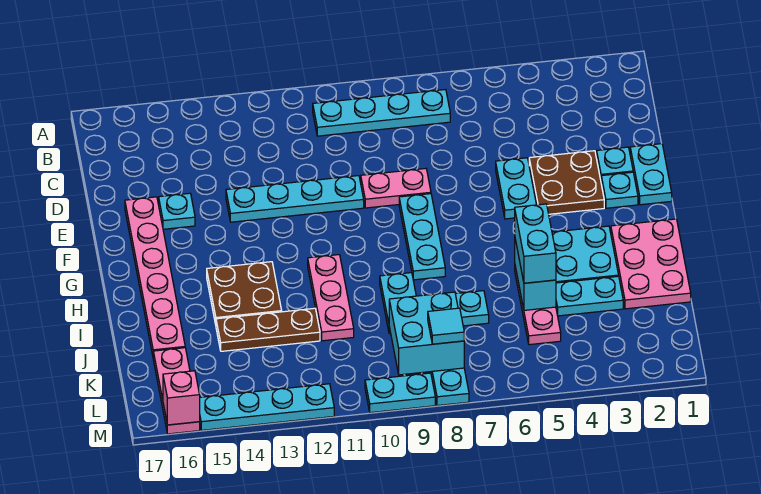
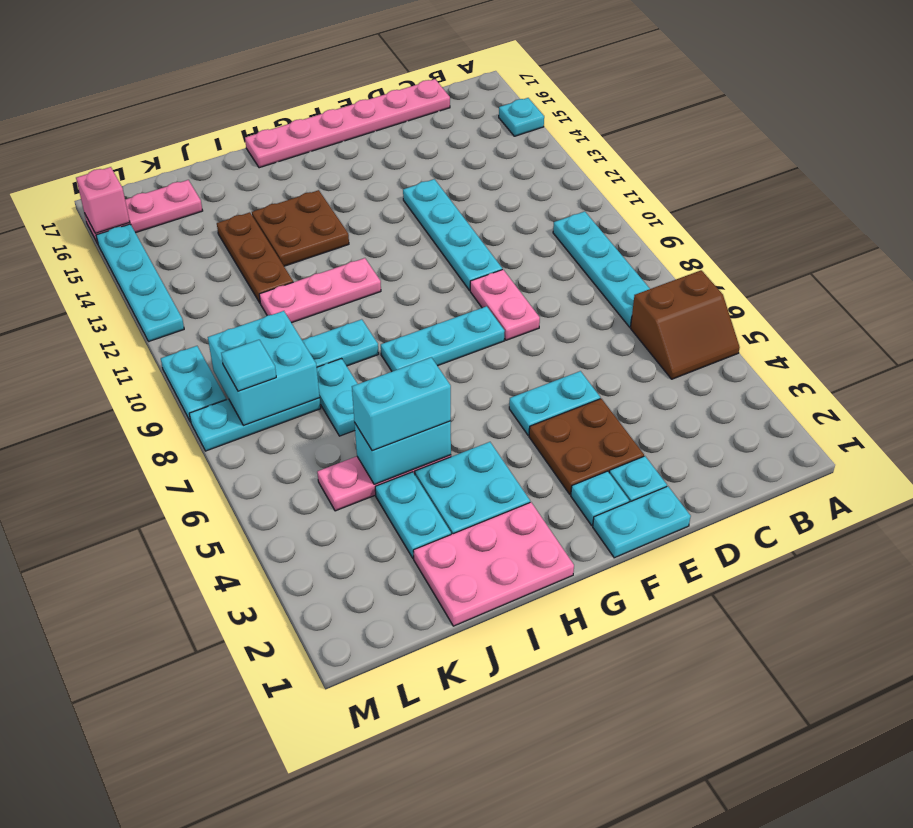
none -> brown slope A5:B6 level 1 top 6
cyan plate E15 level 1 -> cyan plate A15 level 1
pink plate E16:J16 level 1 -> pink plate C17:H17 level 1

